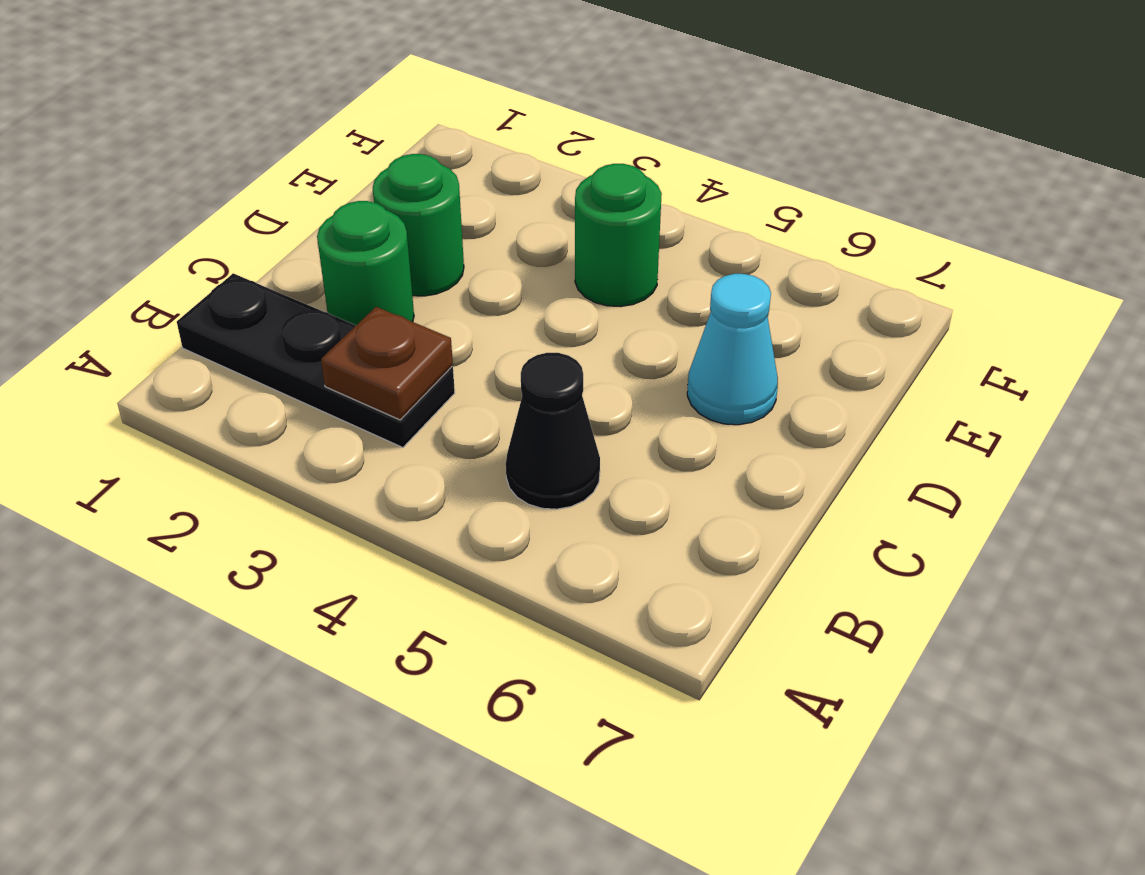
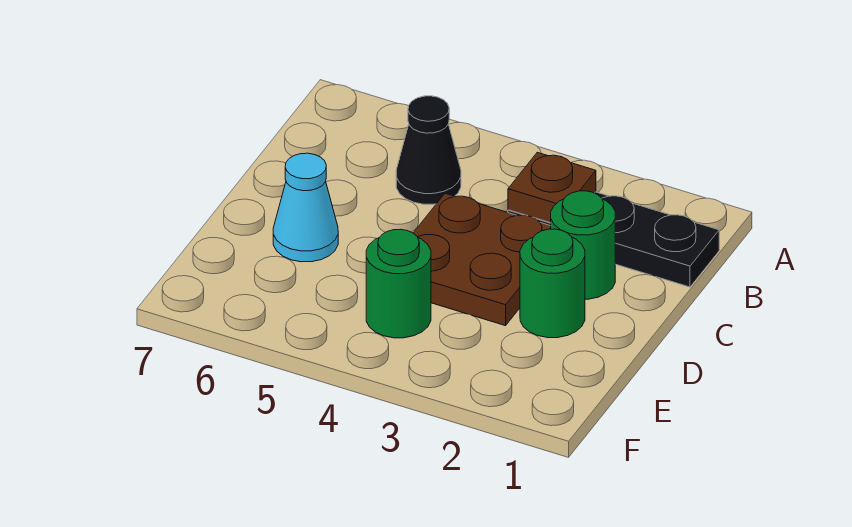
none -> brown plate C3:D4 level 1

